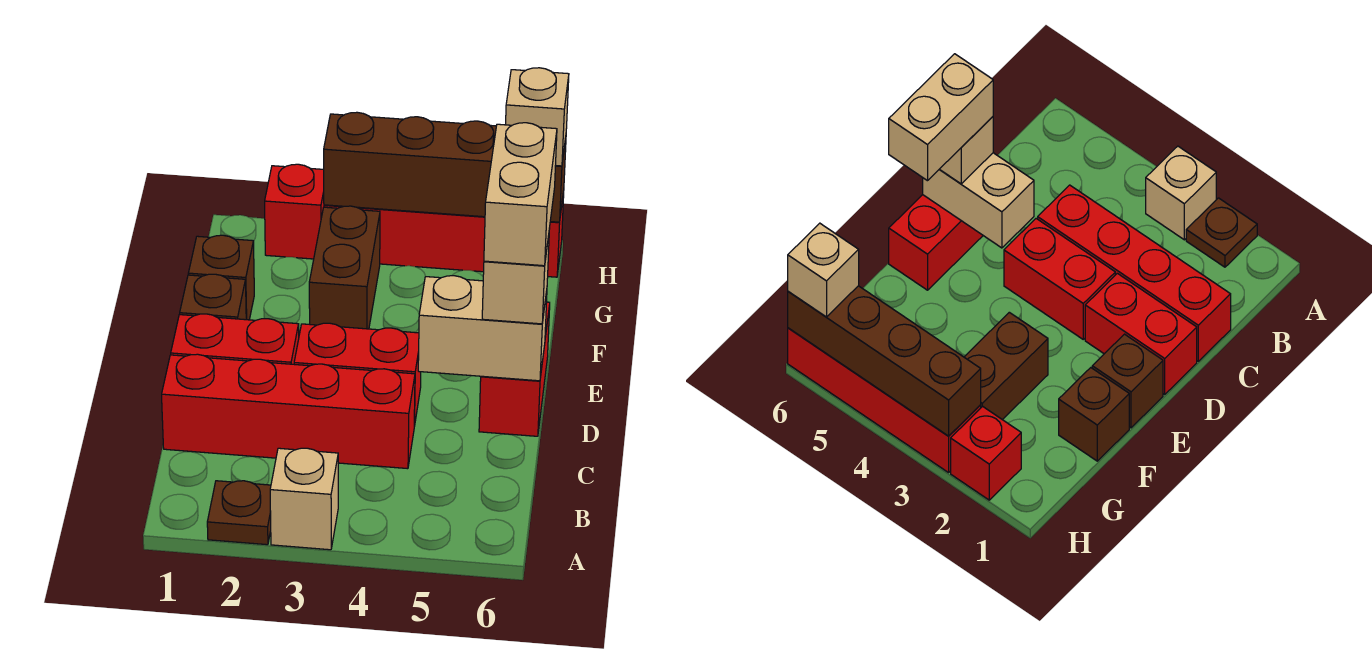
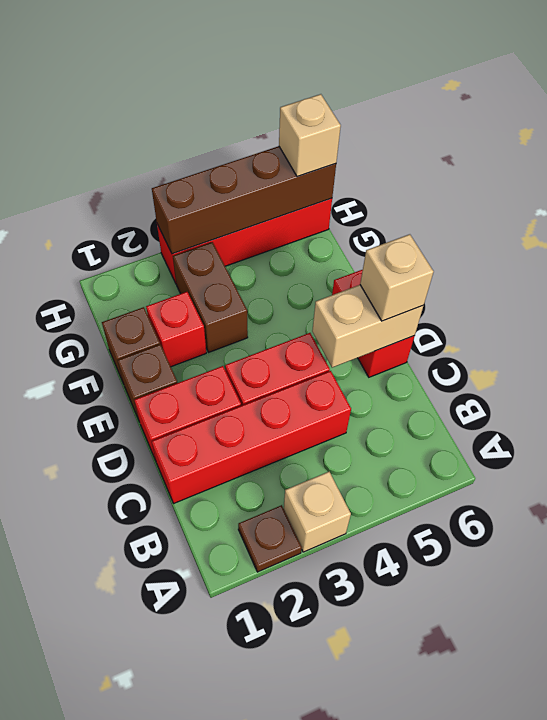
tan brick D6:E6 level 4 -> none
red brick H2 level 1 -> red brick F2 level 1

